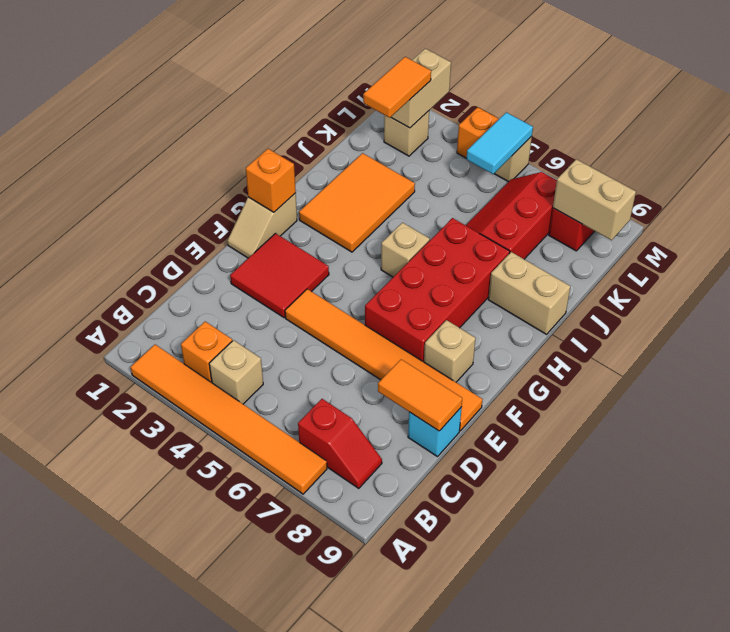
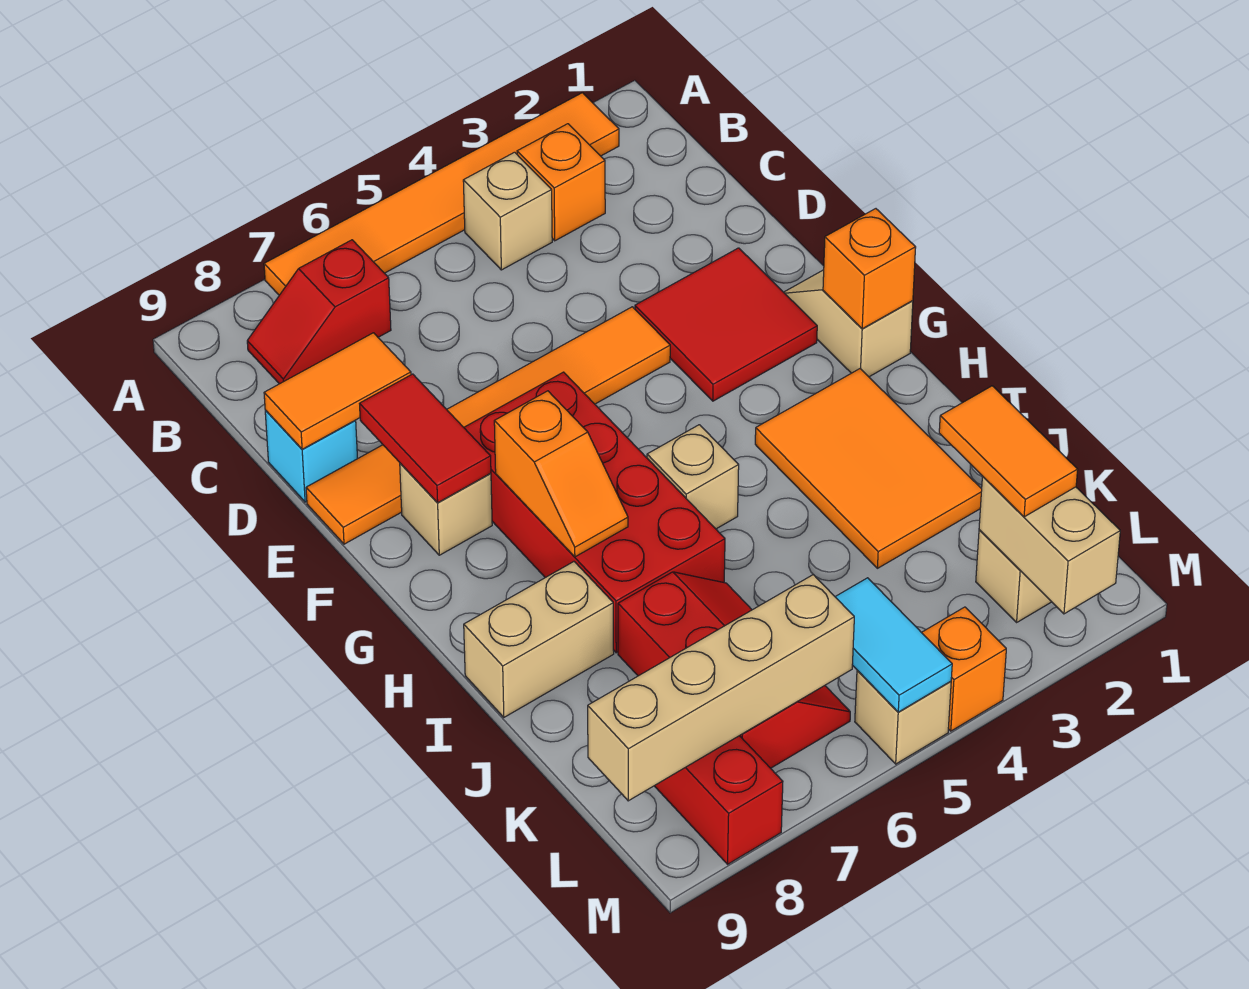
none -> red tile E8:F8 level 2
none -> orange slope G7:H7 level 2 top G
tan brick L8:L9 level 2 -> tan brick L6:L9 level 2

